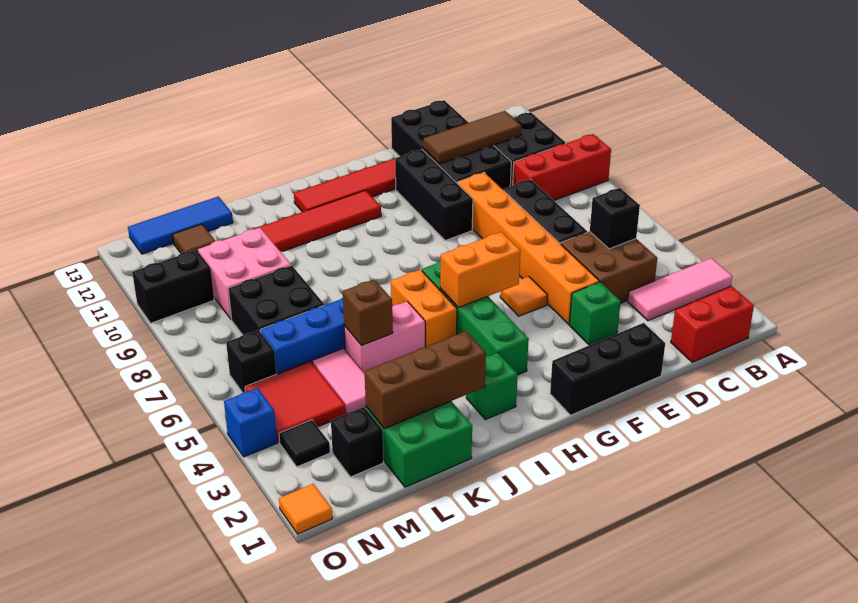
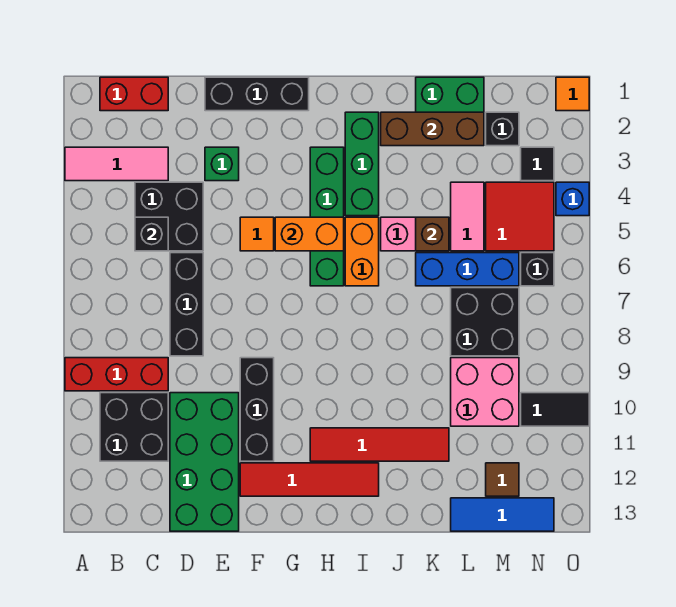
brown brick C4:D5 level 1 -> black brick C4:D5 level 1
brown tile C11:E11 level 2 -> none
black brick D10:E13 level 1 -> green brick D10:E13 level 1
orange brick E4:E9 level 1 -> none
green brick I2 level 1 -> green brick I2:I4 level 1
black brick N10:O10 level 1 -> black tile N10:O10 level 1

